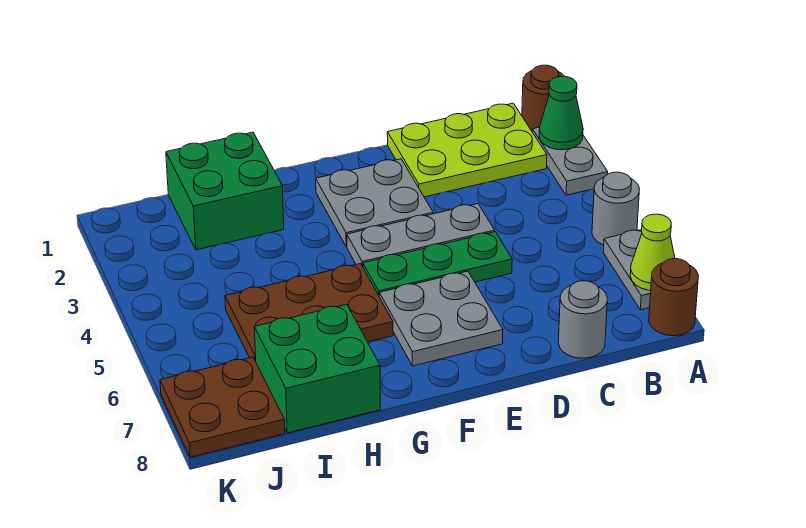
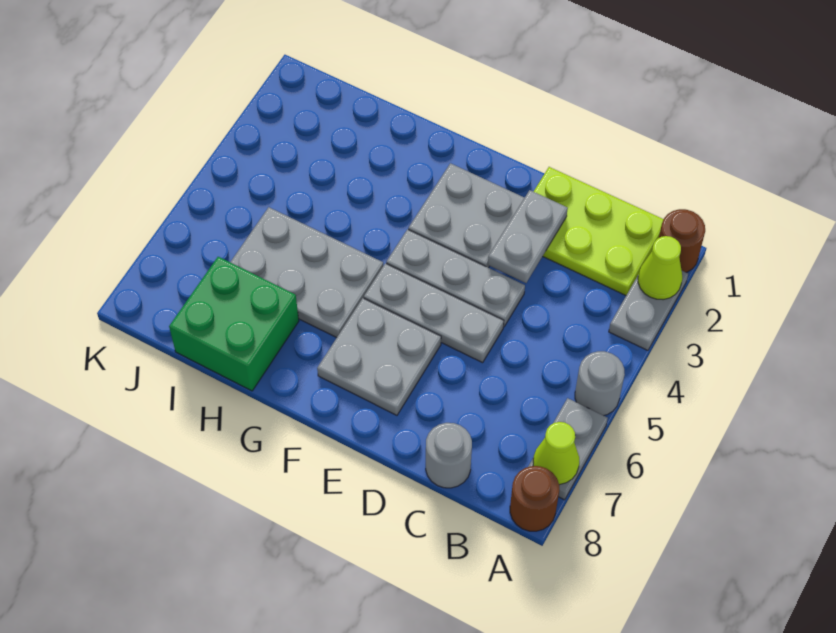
green cone A2 level 2 -> lime cone A2 level 2
none -> grey plate D2:D3 level 2
green plate D5:F5 level 1 -> grey plate D5:F5 level 1
brown plate G5:I6 level 1 -> grey plate G5:I6 level 1
green brick H1:I2 level 1 -> none
brown plate J7:K8 level 1 -> none

